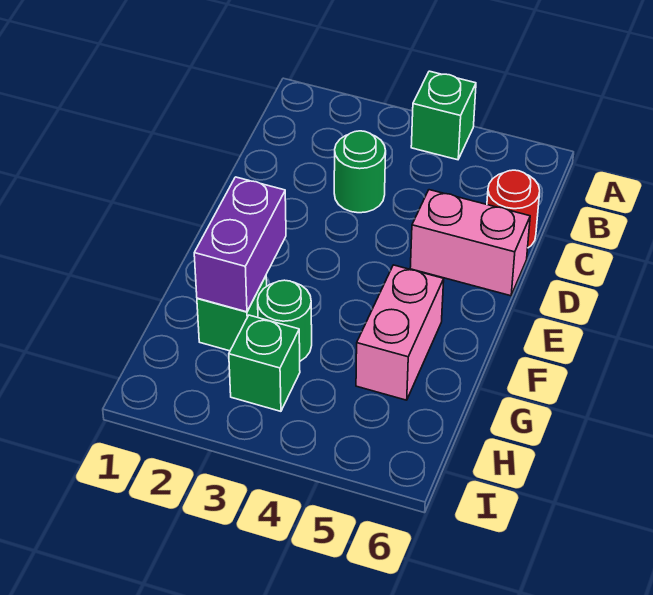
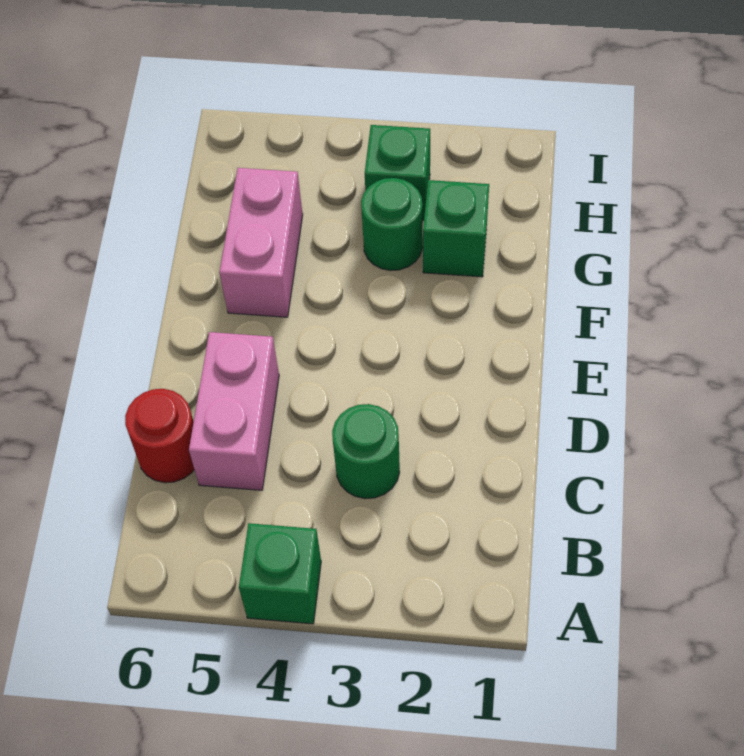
pink brick D5:D6 level 1 -> pink brick C5:D5 level 1
purple brick F2:G2 level 2 -> none

